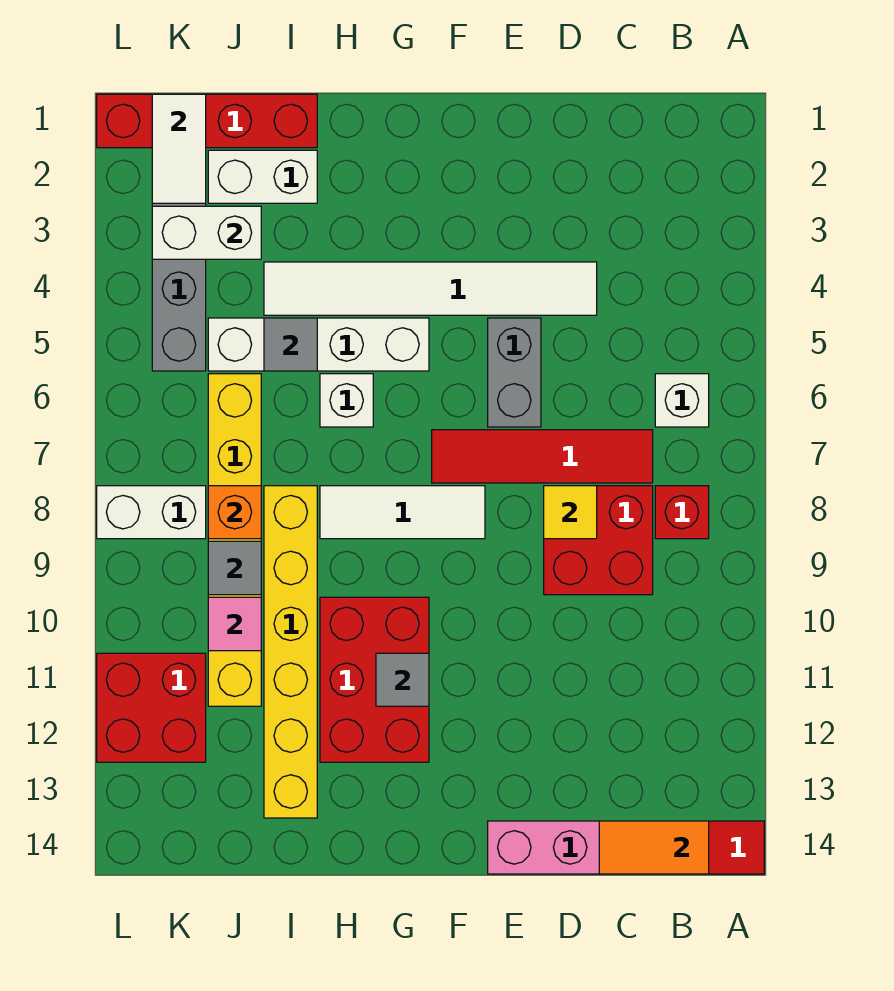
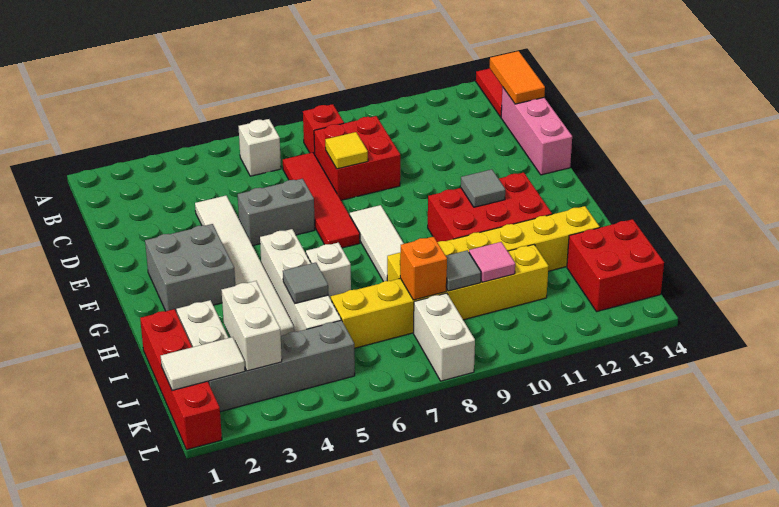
none -> grey brick F2:G3 level 1
red brick K11:L12 level 1 -> red brick J13:K14 level 1

